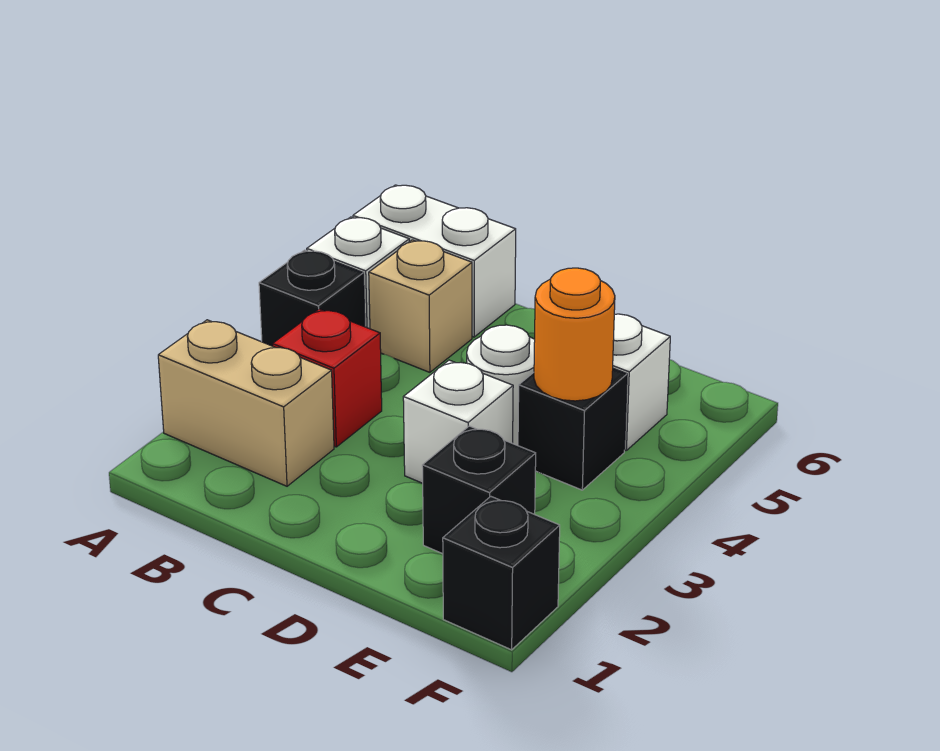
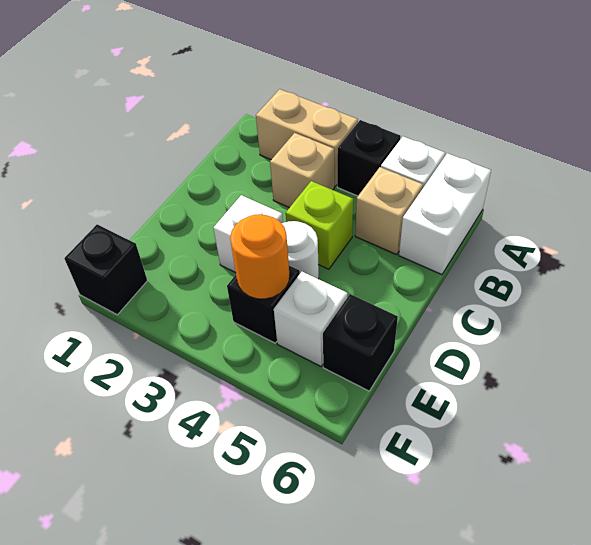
tan brick A2:B2 level 1 -> tan brick A2:A3 level 1
red brick B3 level 1 -> tan brick B3 level 1
none -> lime brick C4 level 1
black brick E2 level 1 -> black brick E6 level 1

